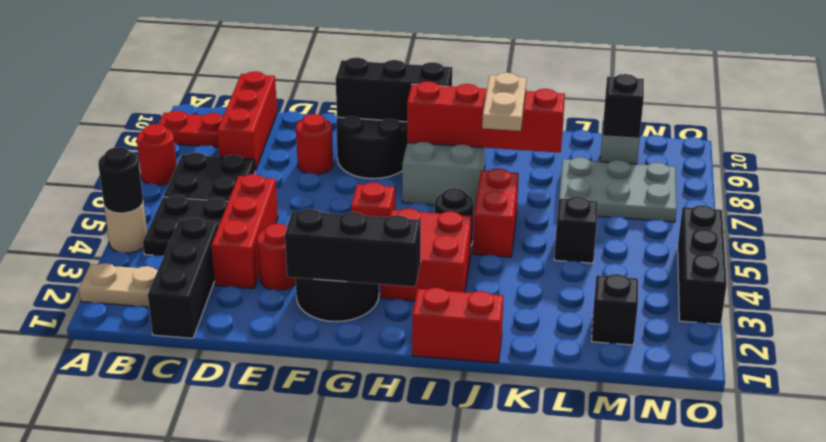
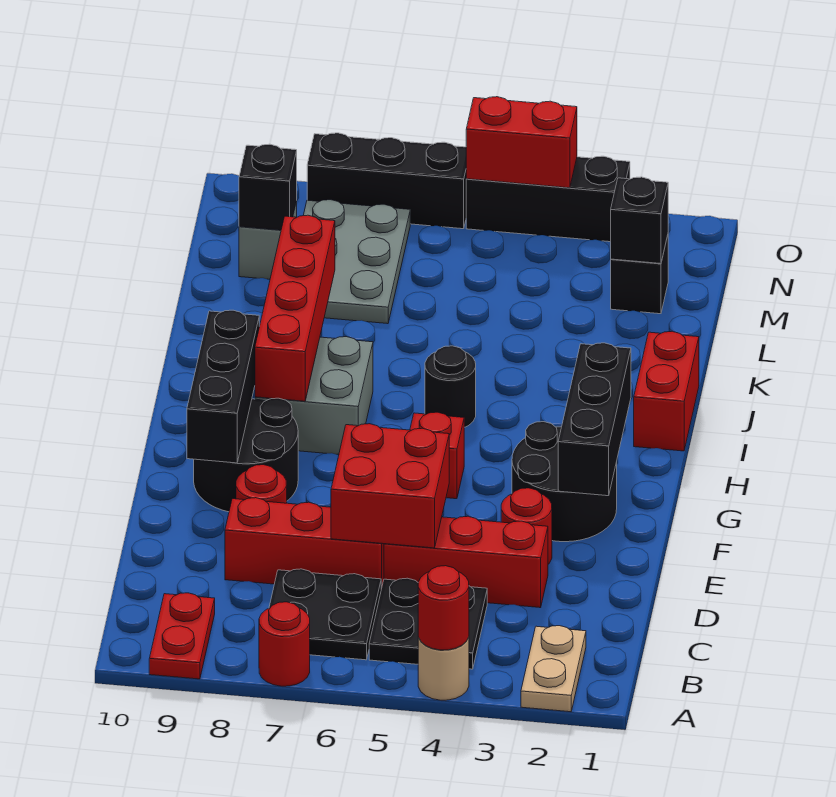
black round brick A4 level 2 -> red round brick A4 level 2
black brick C1:C3 level 1 -> black brick O6:O8 level 1
red brick C8:C10 level 1 -> red brick D6:D8 level 1
red brick H3:I4 level 1 -> red brick D5:E6 level 2
red brick J5:J6 level 1 -> red brick O4:O5 level 2
tan plate J7:J8 level 3 -> none
black brick L5 level 1 -> black brick M2 level 2

